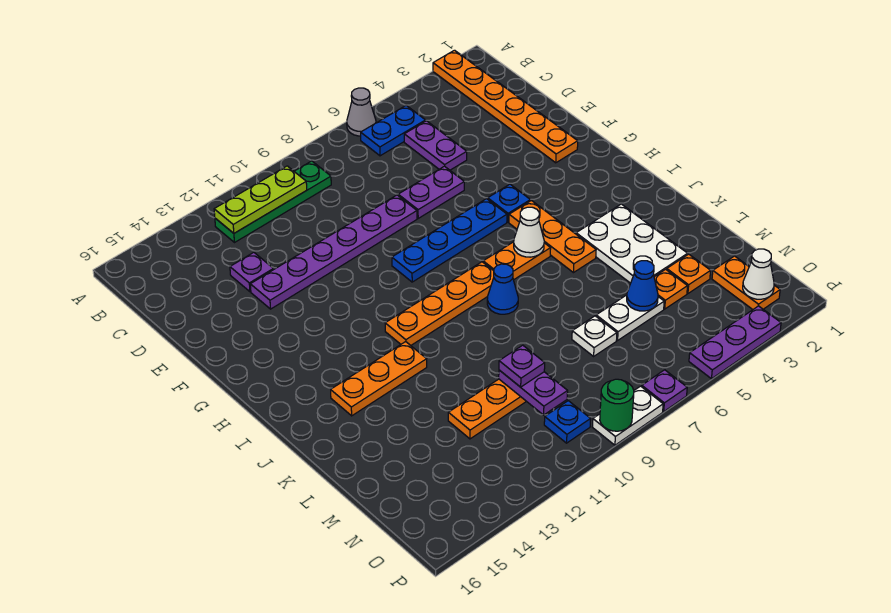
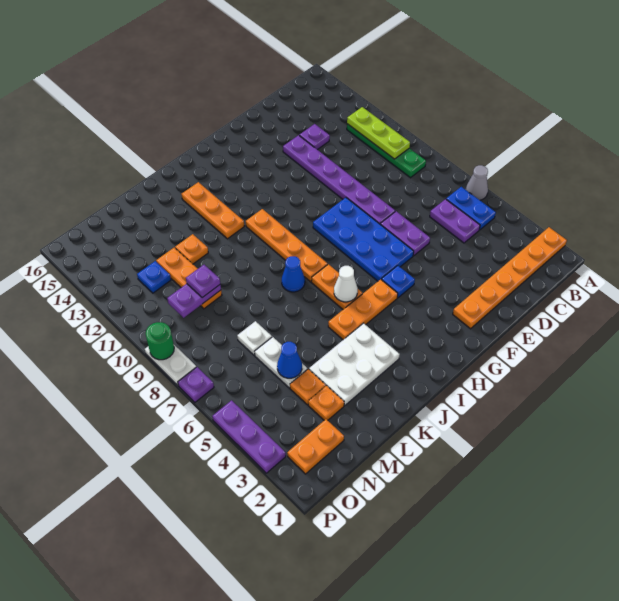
purple plate C5:D5 level 1 -> purple plate C5:C6 level 1
blue plate G6:G9 level 1 -> blue plate F6:G9 level 1
none -> orange plate L12 level 1
white cone O2 level 2 -> none
blue plate O10 level 1 -> blue plate N12 level 1

